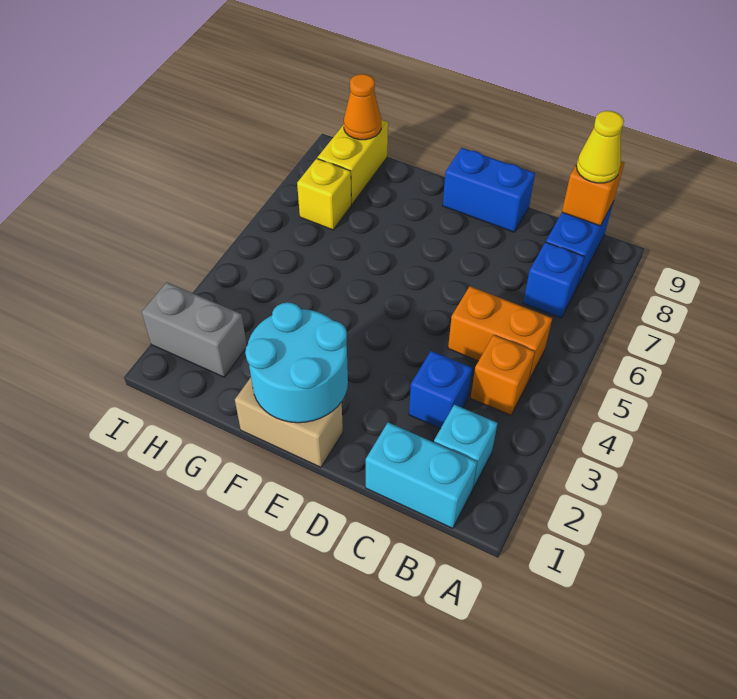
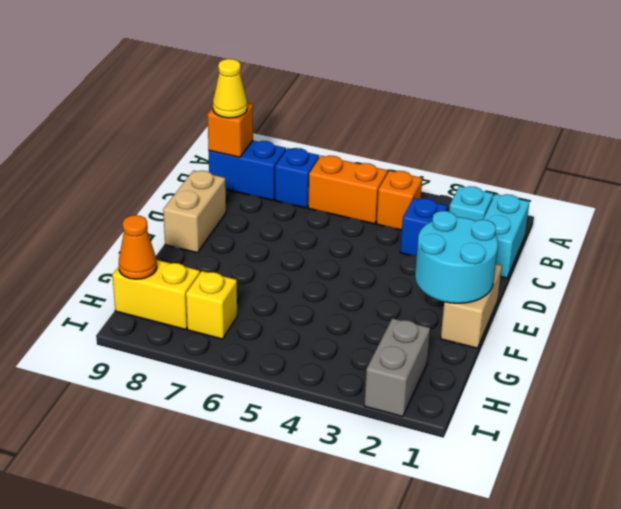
orange brick B5:C5 level 1 -> orange brick B5:B6 level 1
blue brick D9:E9 level 1 -> tan brick D9:E9 level 1

